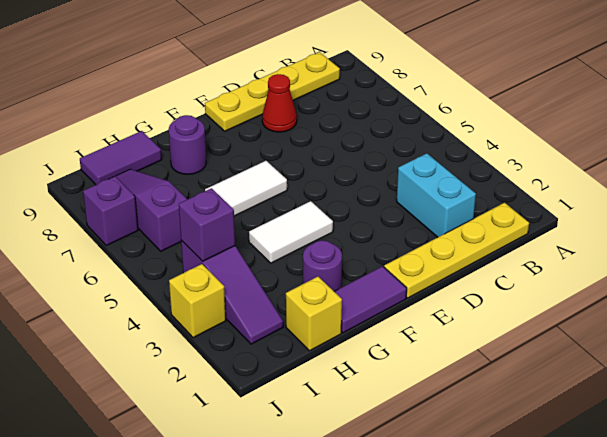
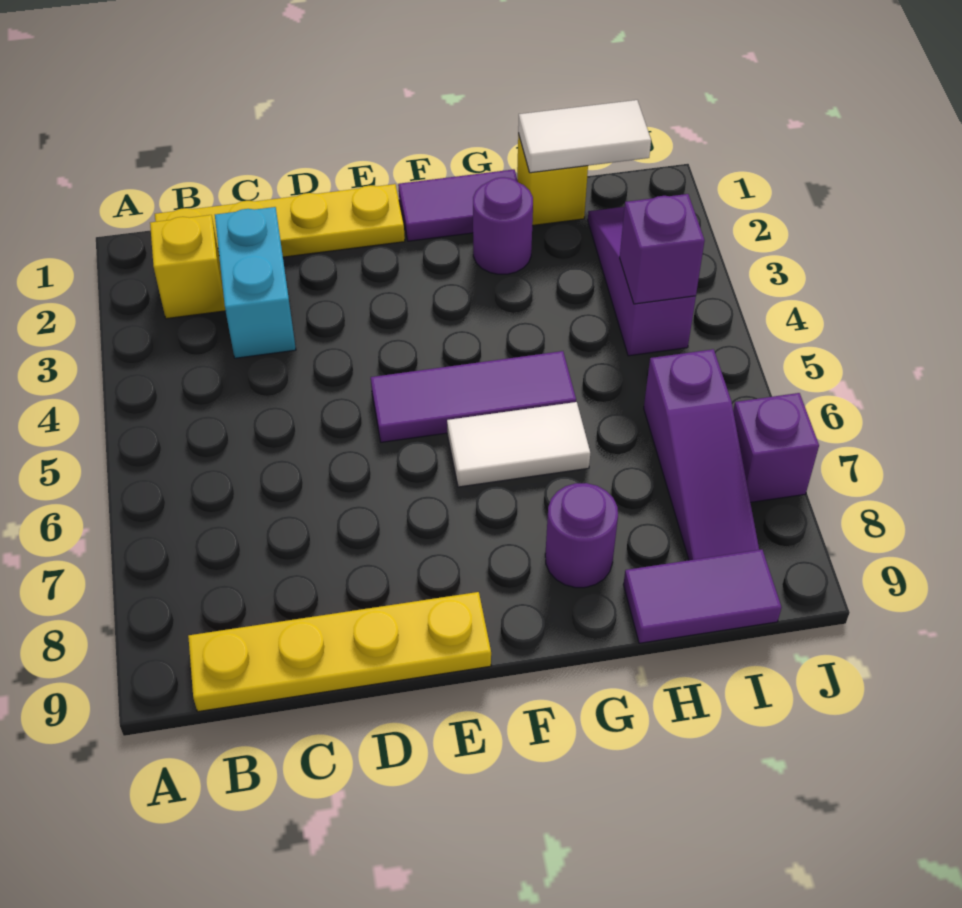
red cone D8 level 1 -> none
none -> purple tile E5:G5 level 1
white tile F4:G4 level 1 -> white tile H1:I1 level 2
yellow brick J3 level 1 -> yellow brick B2 level 1

